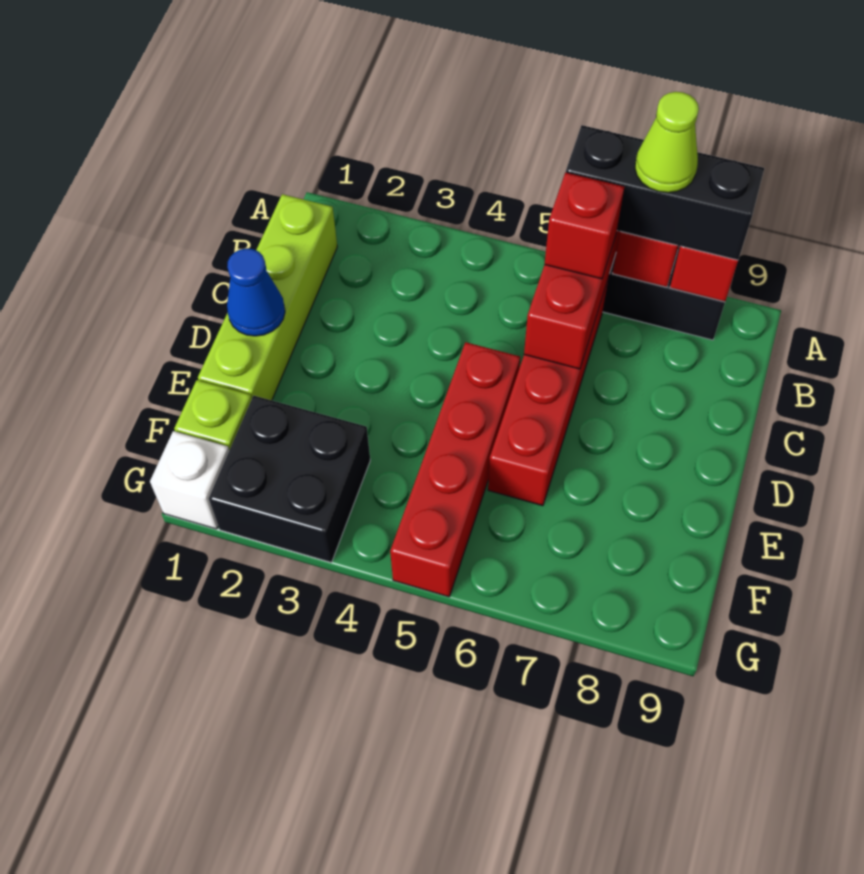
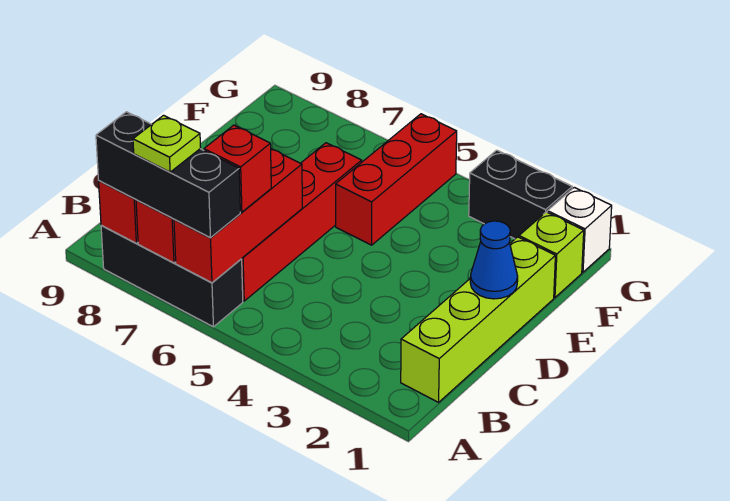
lime cone A7 level 4 -> lime plate A7 level 4
red brick D5:G5 level 1 -> red brick E5:G5 level 1
black brick F2:G3 level 1 -> black brick G2:G3 level 1

